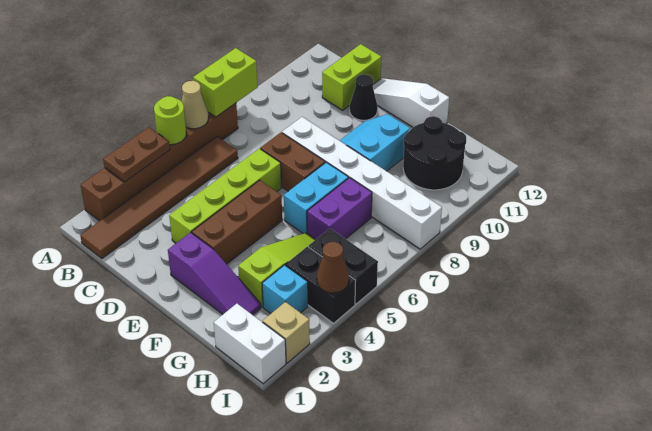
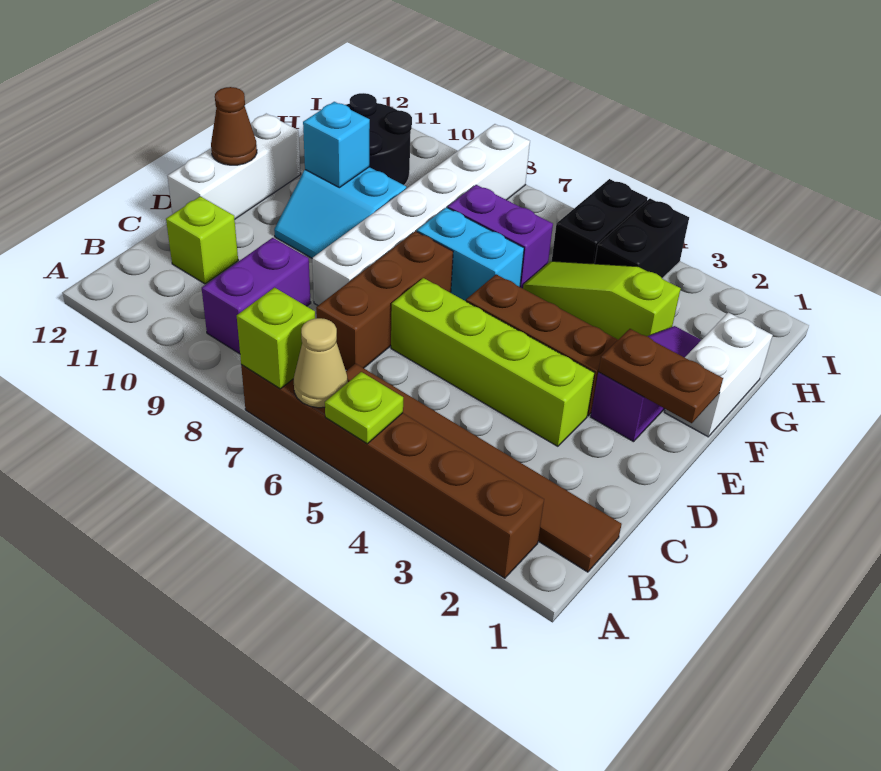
brown plate A3:A4 level 2 -> brown plate E1:E2 level 2
lime round brick A5 level 2 -> lime plate A5 level 2
lime brick A7:A8 level 2 -> lime brick A7 level 2
none -> purple brick B9:C9 level 1
lime brick C11:C12 level 1 -> lime brick C11 level 1
brown brick D7:E7 level 1 -> brown brick C7:E7 level 1
black cone D11 level 1 -> none
white slope D12:F12 level 1 top F -> white brick D12:F12 level 1
white brick H1:I1 level 1 -> white brick F1:G1 level 1
cyan brick H3 level 1 -> cyan brick F10 level 2
tan brick I2 level 1 -> none
brown cone I4 level 2 -> brown cone E12 level 2

